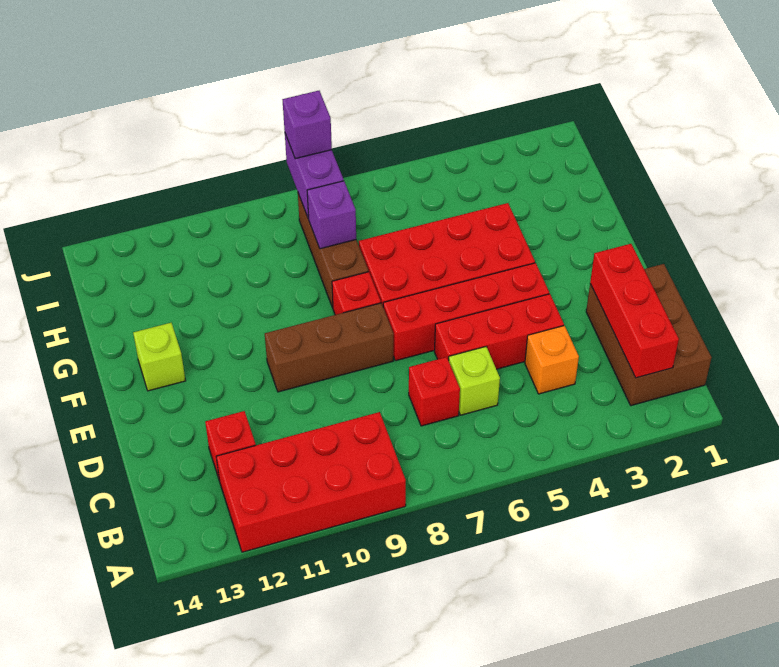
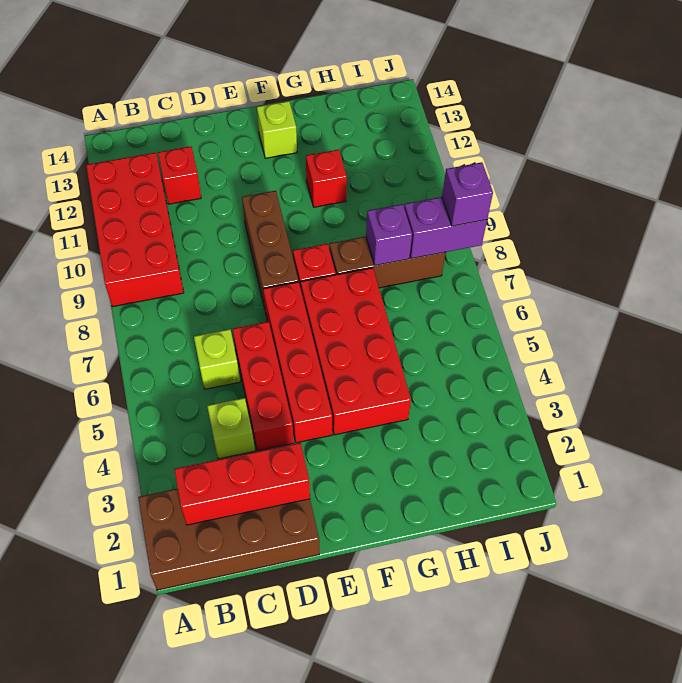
brown brick B1:D2 level 1 -> brown brick A1:D2 level 1
orange brick C4 level 1 -> lime brick C4 level 1
red brick C7 level 1 -> red brick G11 level 1

